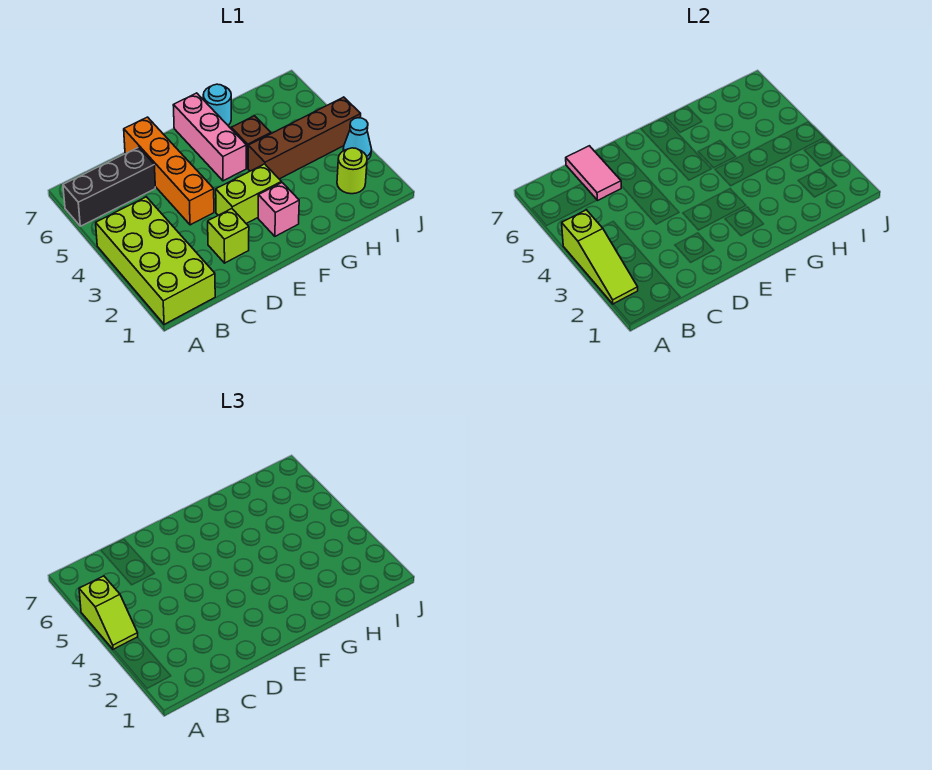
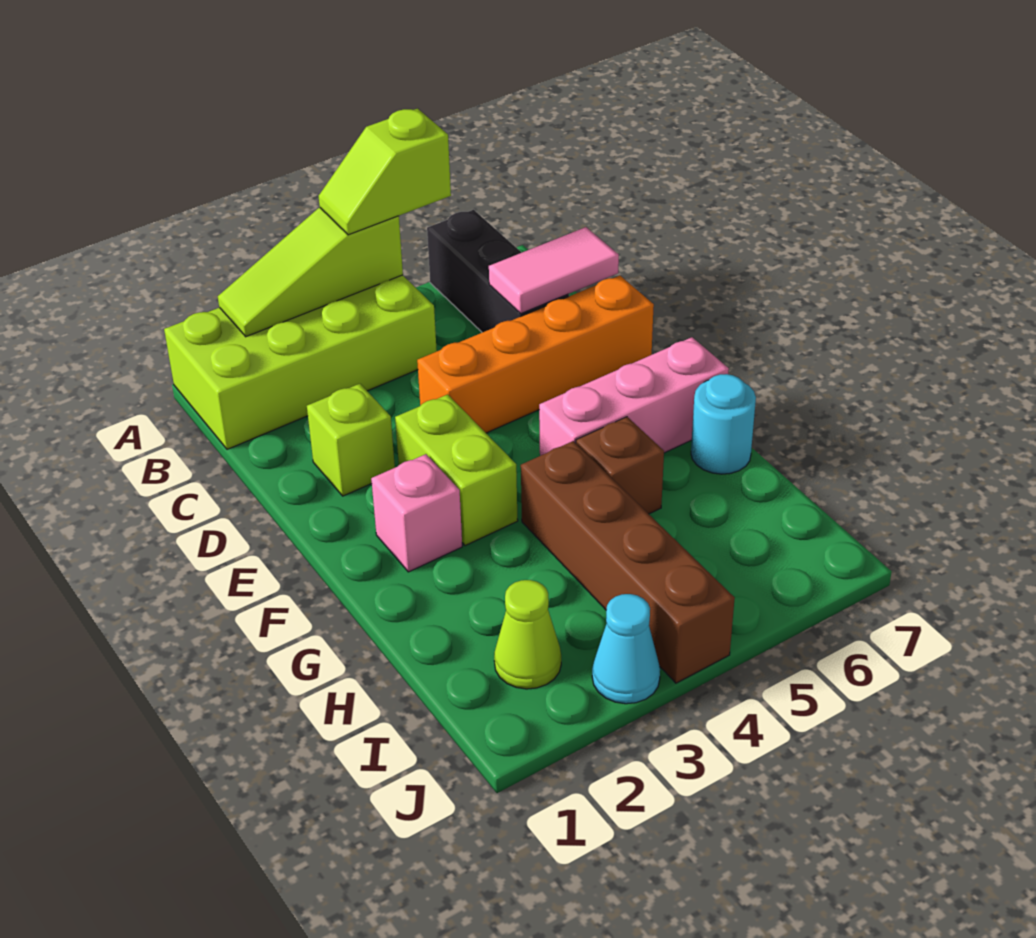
lime round brick I2 level 1 -> lime cone I2 level 1

